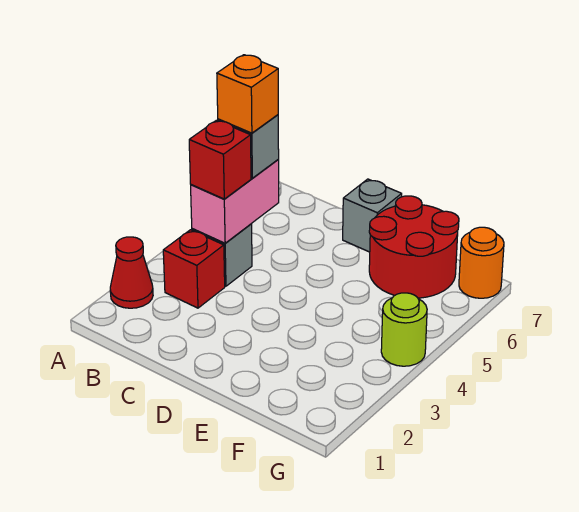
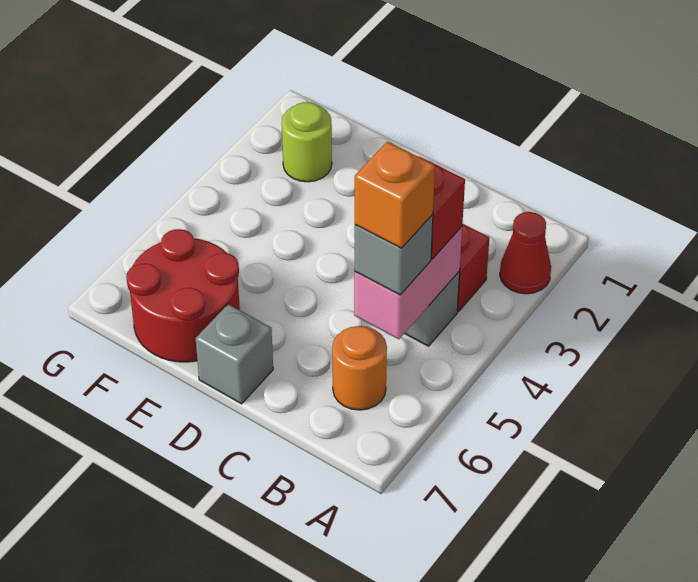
lime round brick G4 level 1 -> lime round brick F2 level 1
orange round brick G7 level 1 -> orange round brick B6 level 1

